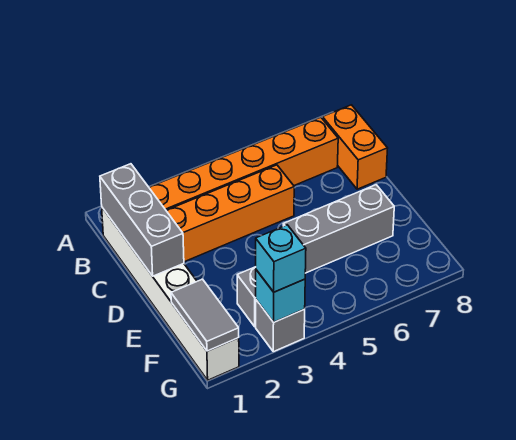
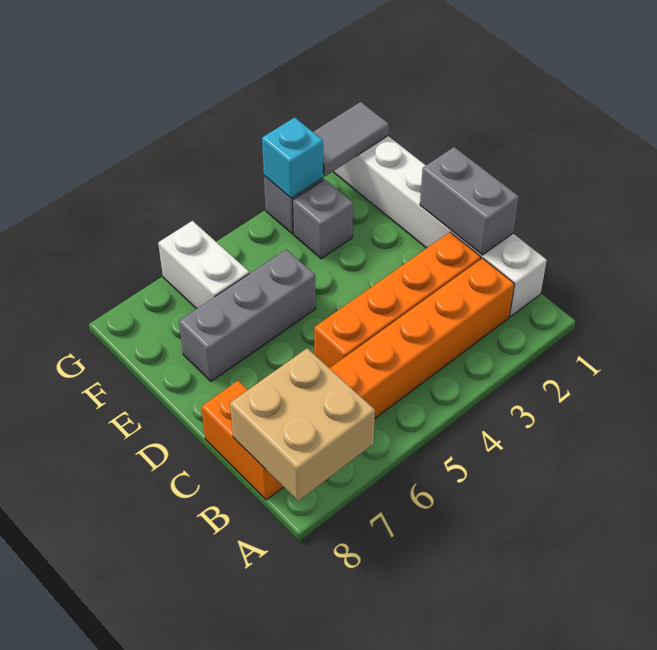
none -> tan brick A7:B8 level 2
grey brick B1:D1 level 2 -> grey brick C1:D1 level 2
grey tile F1:G1 level 2 -> grey tile G1:G2 level 2
none -> white brick F6:G6 level 1
cyan brick G3 level 3 -> none

